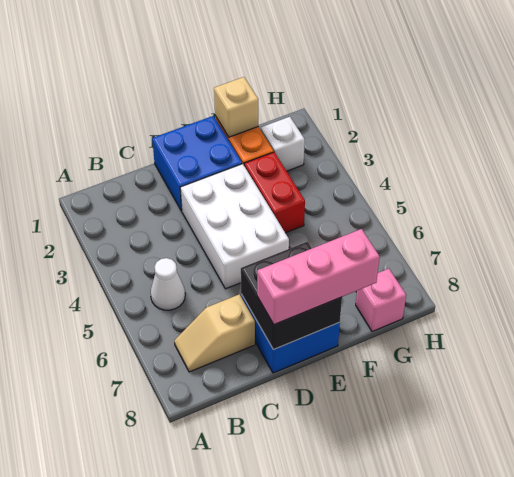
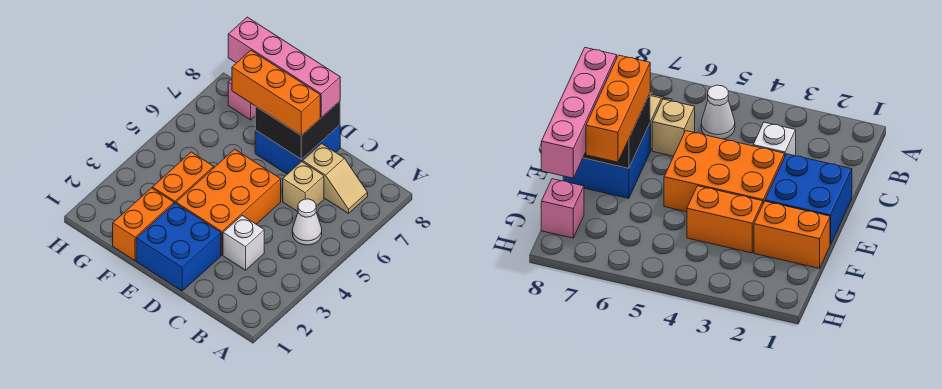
white brick D3:E5 level 1 -> orange brick D3:E5 level 1
none -> orange brick D7:F7 level 3
pink brick D8:F8 level 3 -> pink brick D8:G8 level 3
tan brick F1 level 2 -> tan brick C6 level 1
red brick F3:F4 level 1 -> orange brick F3:F4 level 1
white brick G2 level 1 -> white brick C3 level 1

